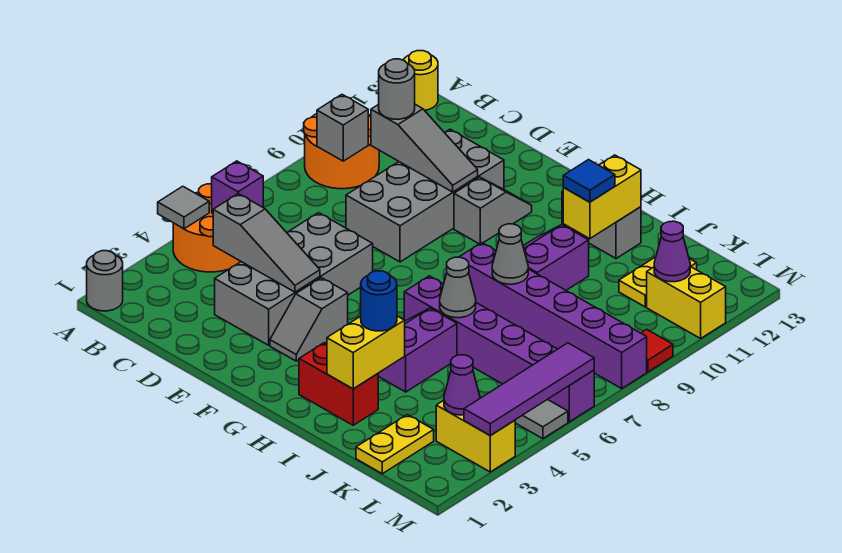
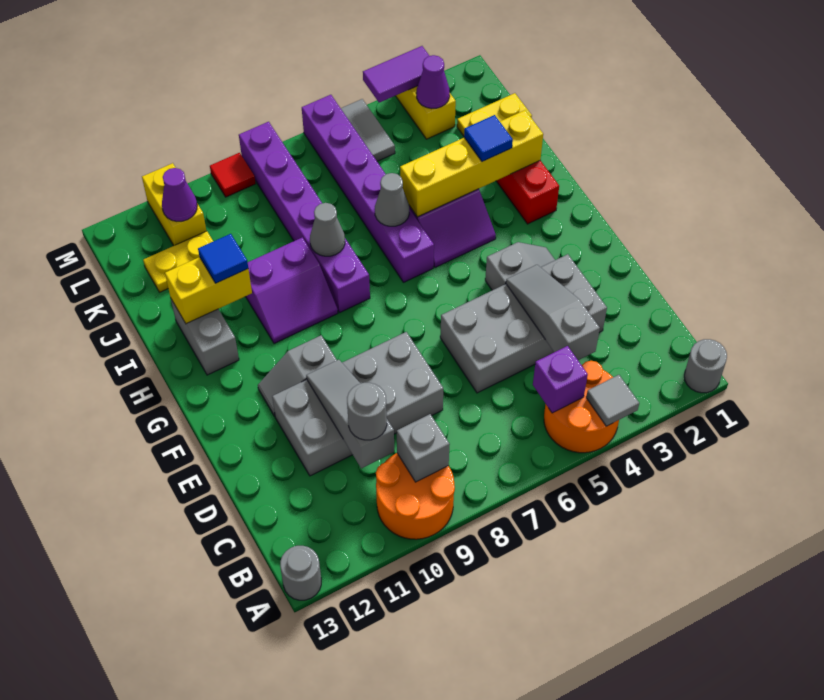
yellow round brick A13 level 1 -> grey round brick A13 level 1
yellow brick I2:I3 level 2 -> yellow brick I2:I5 level 2
blue round brick I3 level 3 -> blue tile I3 level 3
purple tile M3:M6 level 2 -> purple tile M3:M4 level 2

